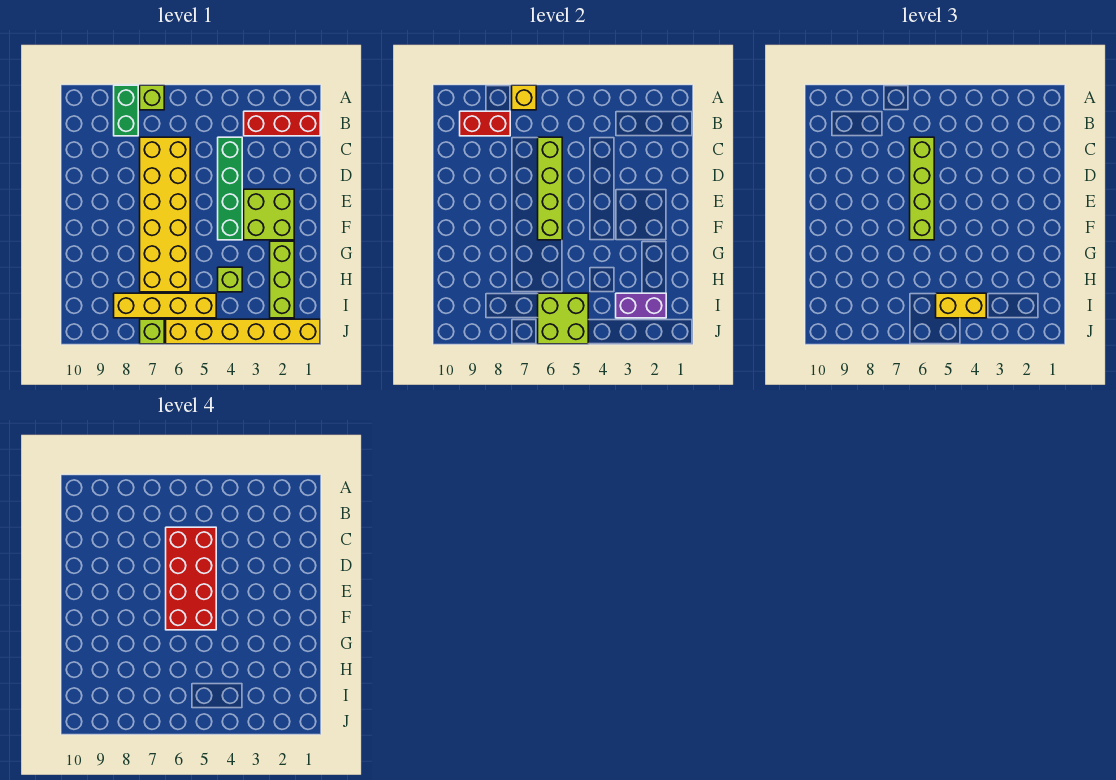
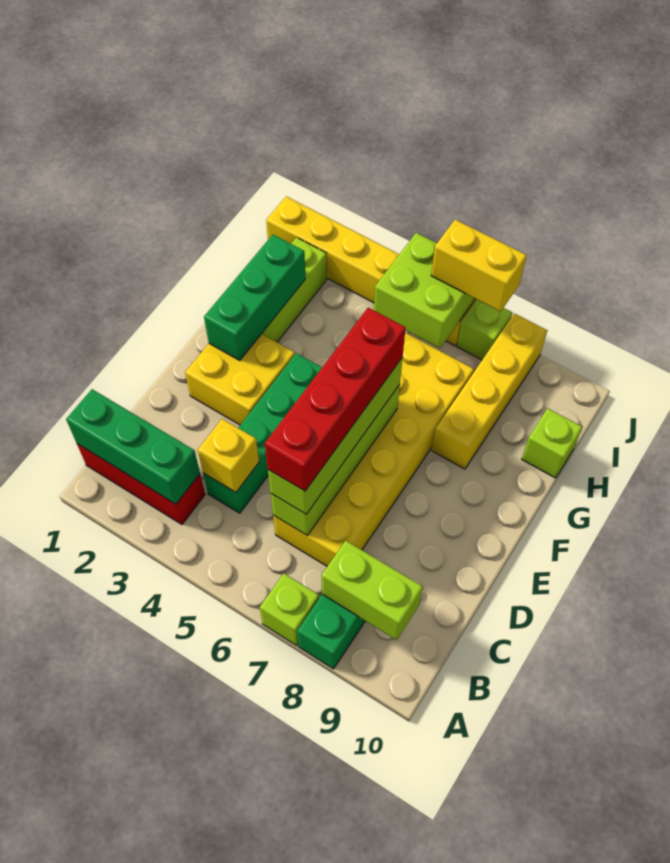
yellow brick A7 level 2 -> yellow brick C4 level 2
none -> green brick B1:B3 level 2
red brick B8:B9 level 2 -> lime brick B8:B9 level 2
red brick C5:F6 level 4 -> red brick C6:F6 level 4
lime brick E2:F3 level 1 -> yellow brick E2:F3 level 1
none -> green brick F2:H2 level 2
lime brick H4 level 1 -> lime brick H10 level 1
purple brick I2:I3 level 2 -> none
yellow brick I4:I5 level 3 -> yellow brick J6:J7 level 3
yellow brick I5:I8 level 1 -> yellow brick G8:J8 level 1

